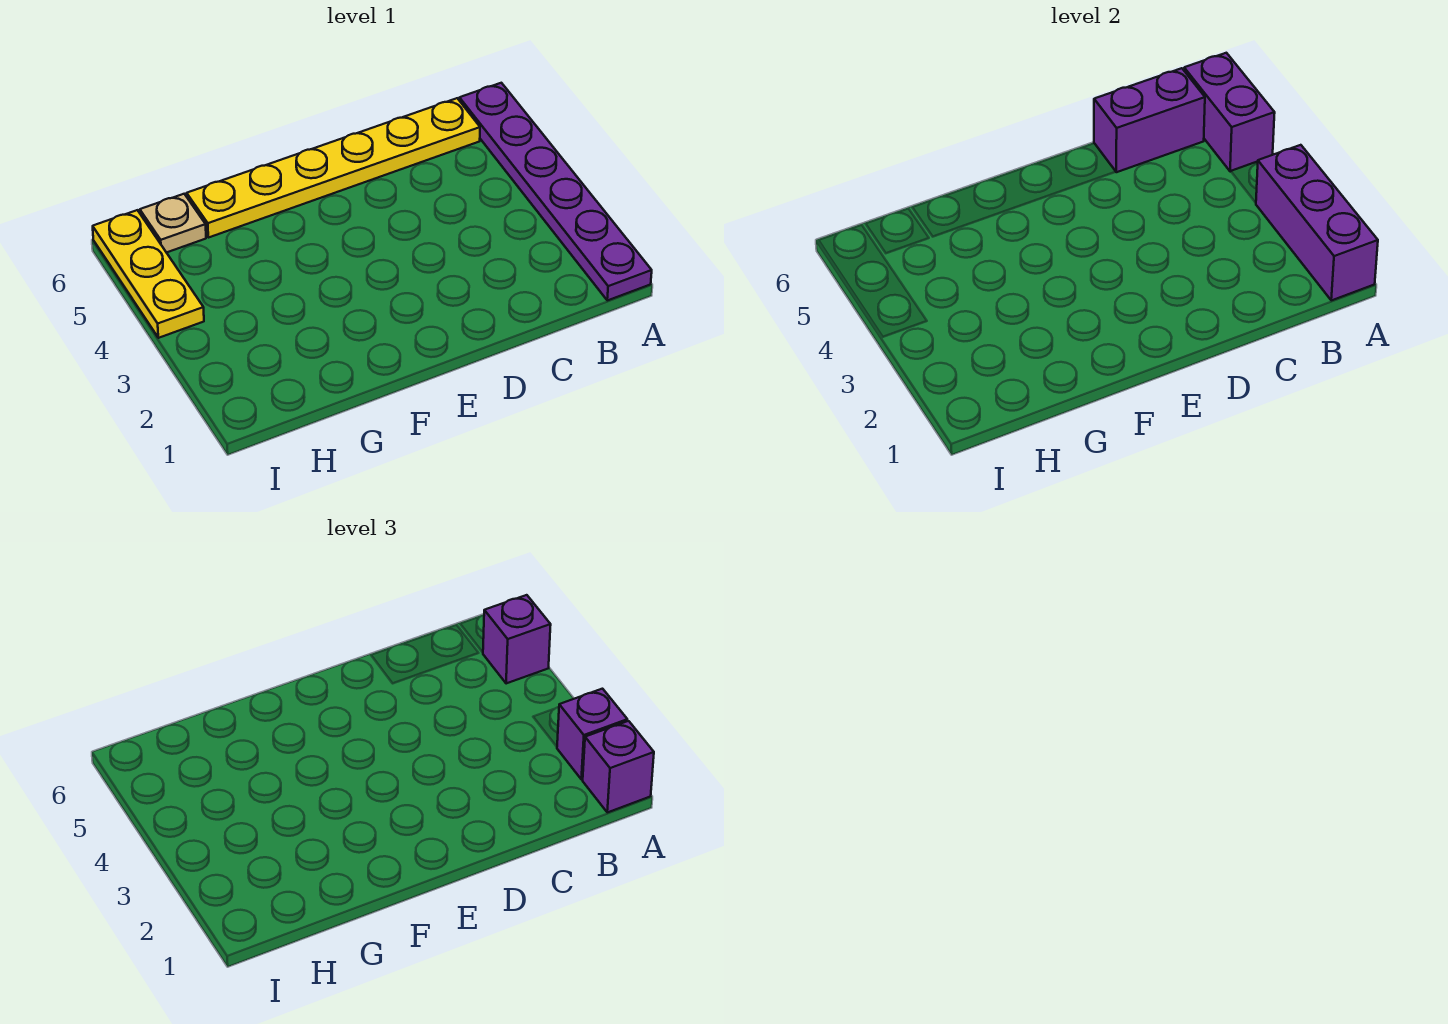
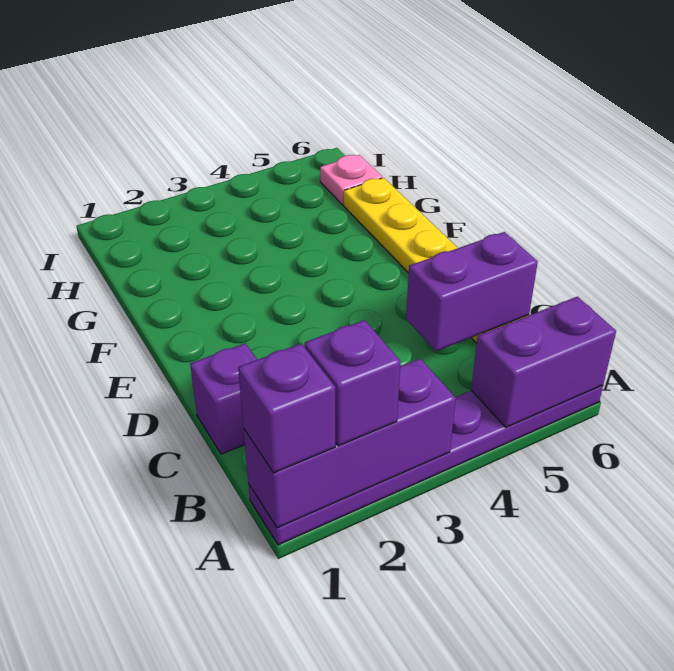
purple brick A5 level 3 -> purple brick C1 level 1
purple brick B6:C6 level 2 -> purple brick C5:C6 level 2
tan plate H6 level 1 -> pink plate H6 level 1
yellow plate I4:I6 level 1 -> none

